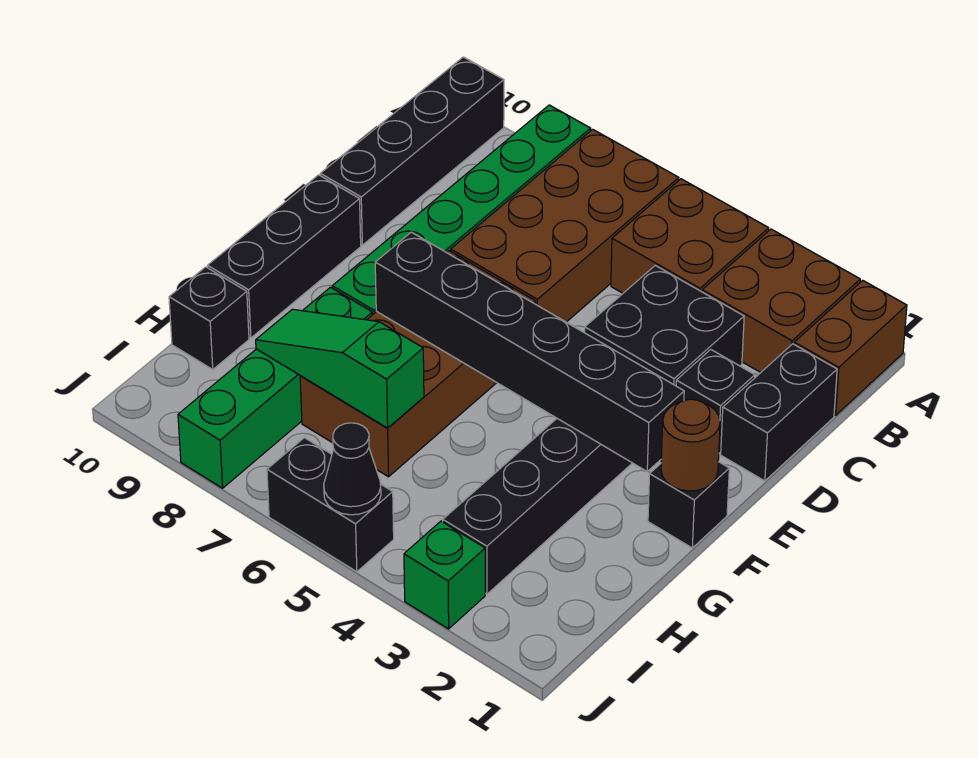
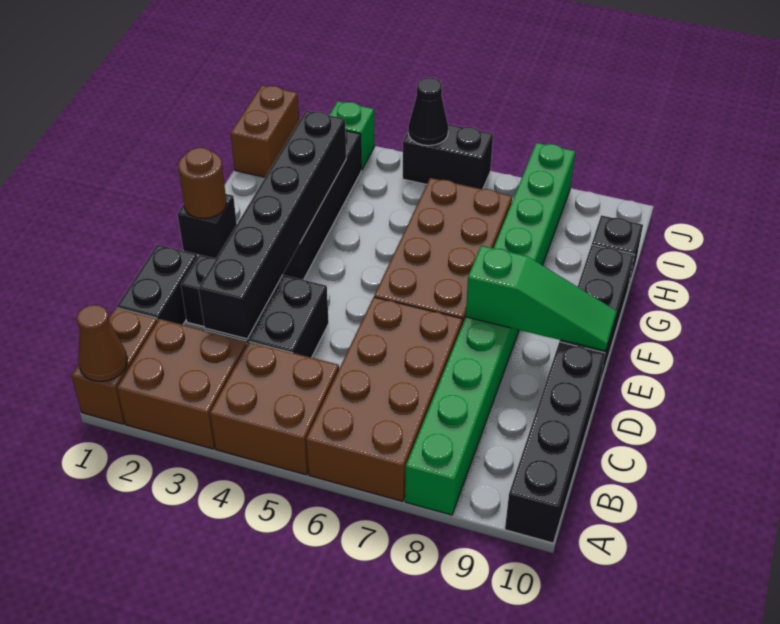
none -> brown cone A1 level 2
black brick F2:F7 level 2 -> black brick C3:H3 level 2
green slope H6:H8 level 2 top 6 -> green slope E8:E10 level 2 top 8
none -> brown brick I1:J1 level 1

